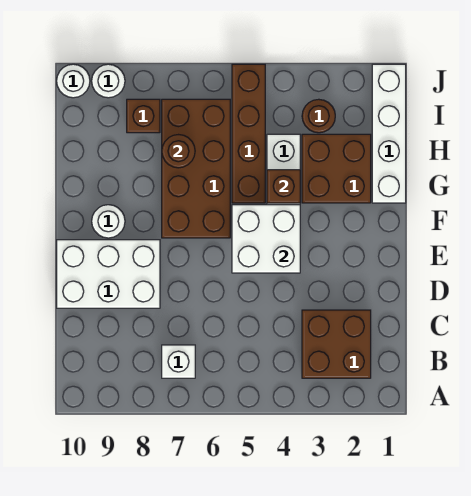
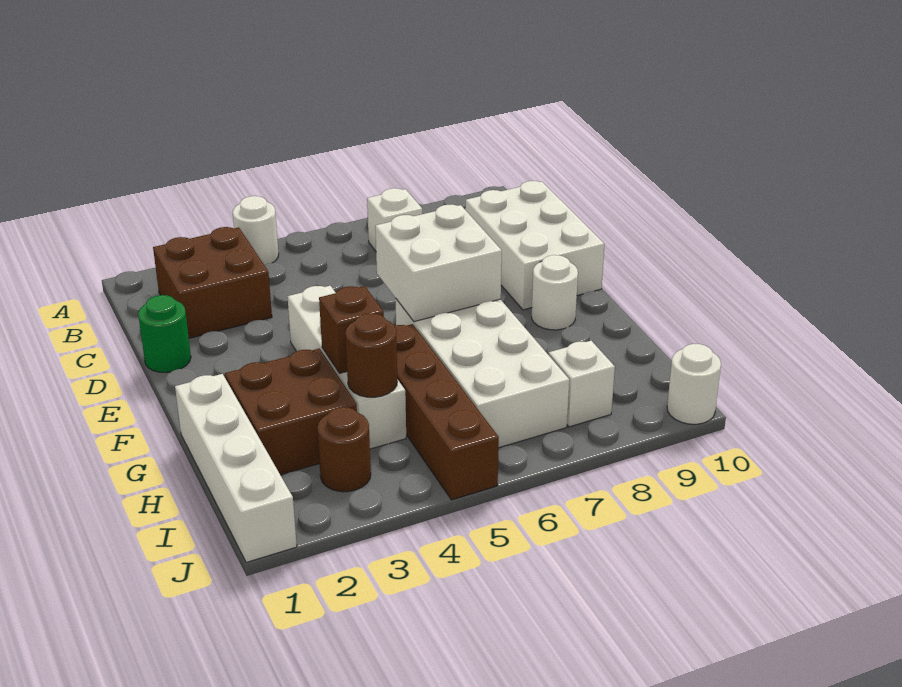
none -> green round brick D1 level 1
white brick D8:E10 level 1 -> white brick C9:E10 level 1
white brick E4:F5 level 2 -> white brick E6:F7 level 2
brown brick F6:I7 level 1 -> white brick F6:I7 level 1
brown round brick H7 level 2 -> brown round brick H4 level 2
brown brick I8 level 1 -> white brick I8 level 1
white round brick J9 level 1 -> white round brick A4 level 1

